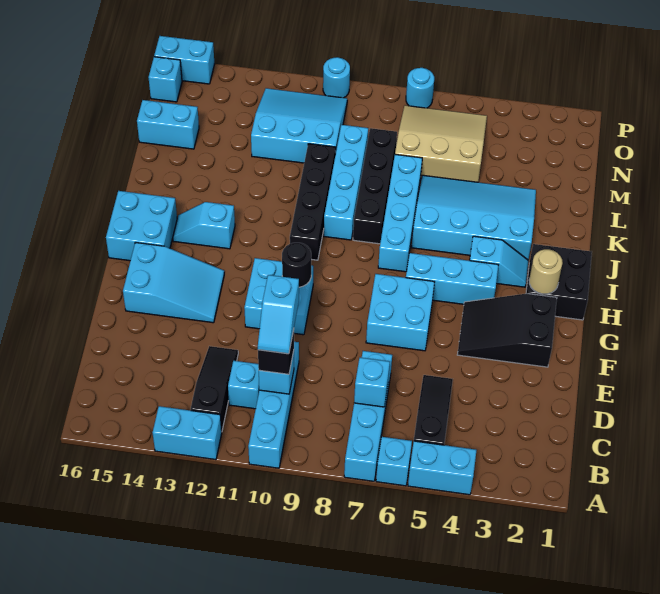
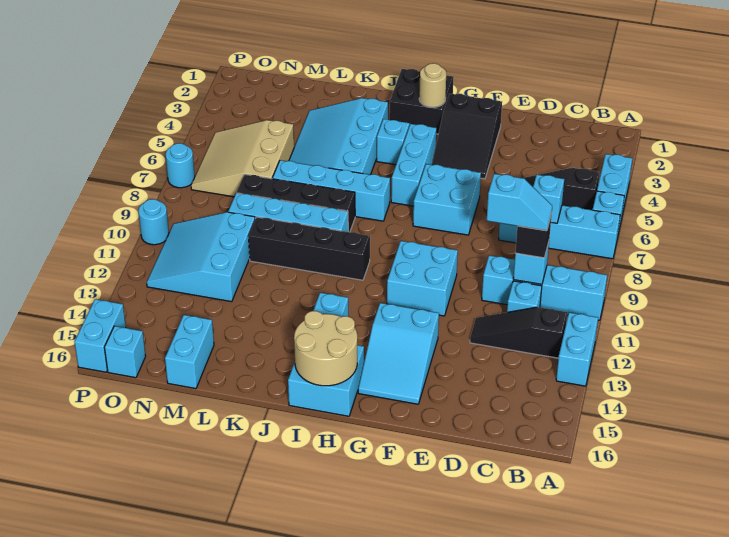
cyan slope F13:G15 level 1 top 15 -> cyan slope F13:G15 level 1 top 13
black round brick G10 level 2 -> none
none -> tan round brick H15:I16 level 2

